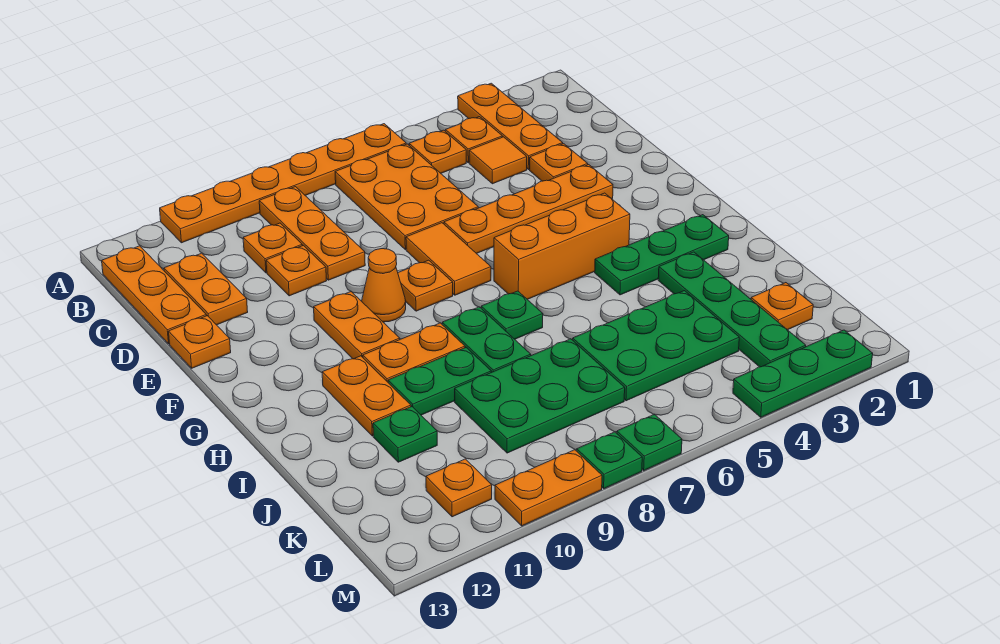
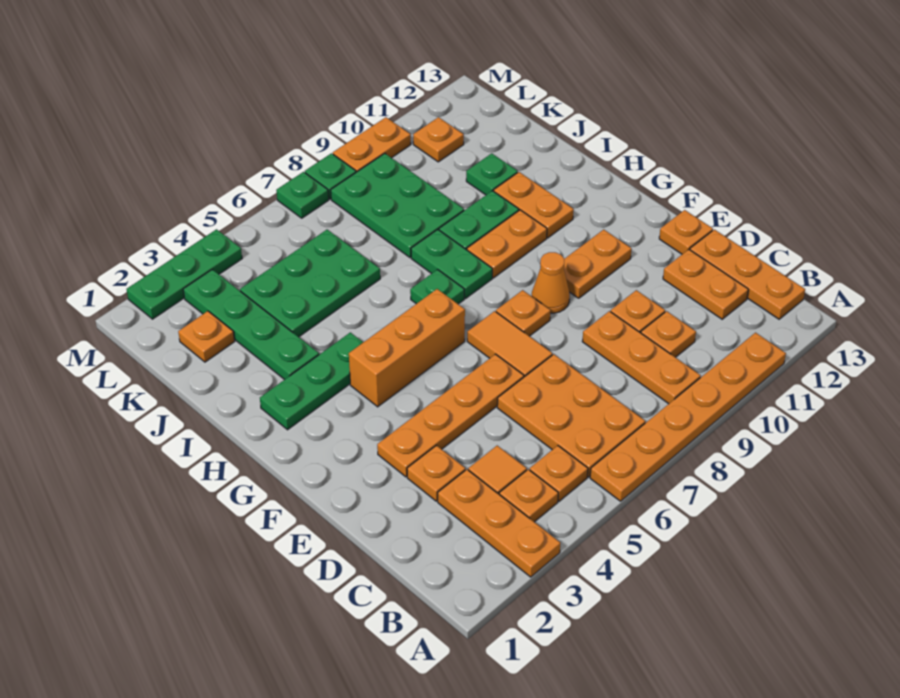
orange plate F10:G10 level 1 -> orange plate F10:F11 level 1
green plate J7:K9 level 1 -> green plate J8:L9 level 1

